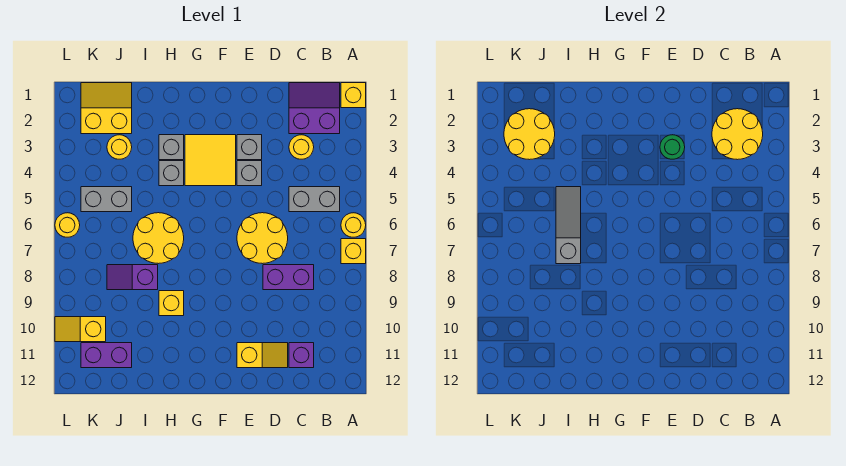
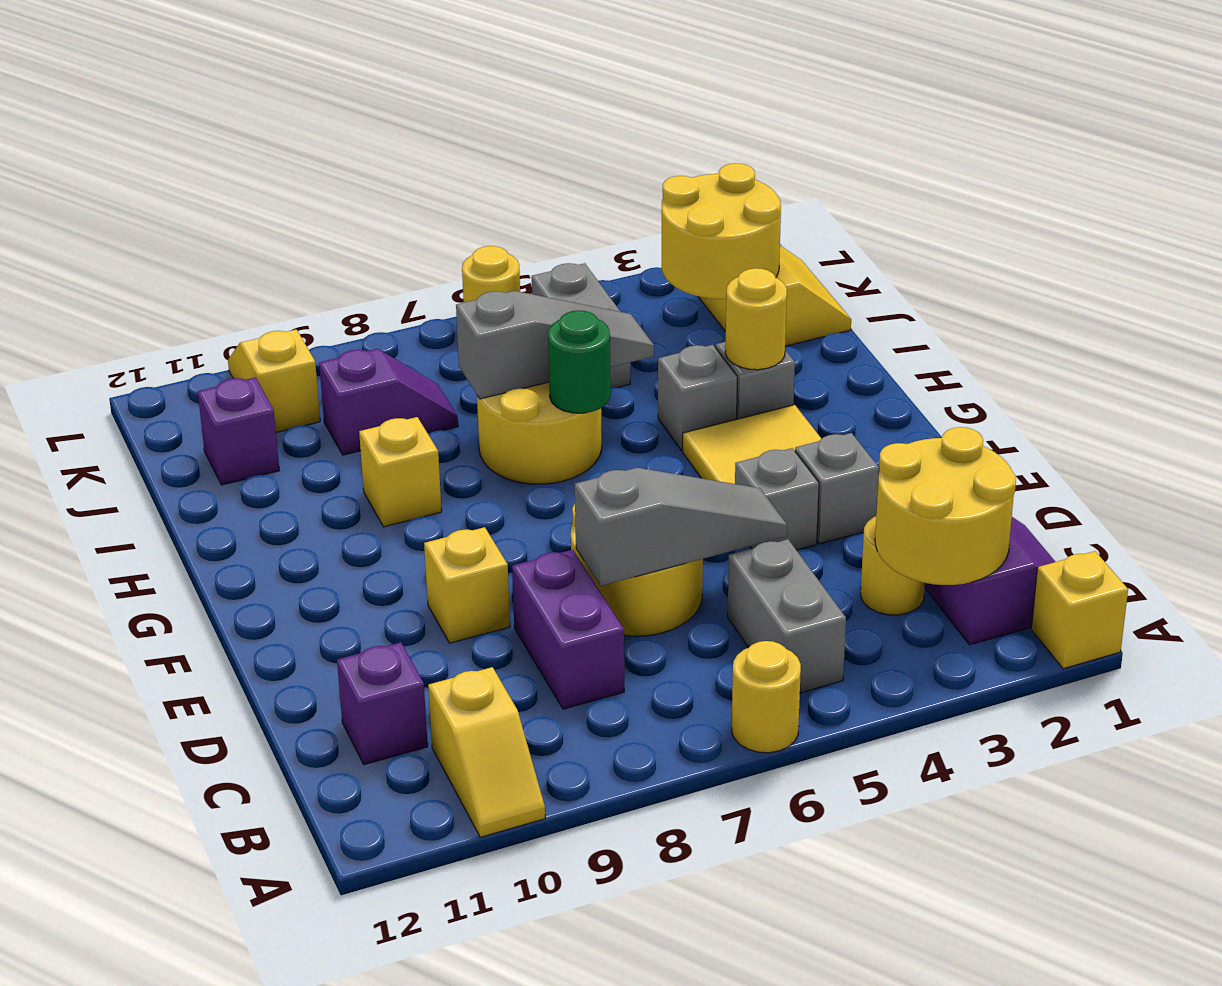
yellow brick A7 level 1 -> yellow brick E9 level 1
none -> grey slope D5:D7 level 2 top 7
yellow slope D11:E11 level 1 top E -> yellow slope A10:B10 level 1 top B
green round brick E3 level 2 -> green round brick H6 level 2
purple slope I8:J8 level 1 top I -> purple slope J8:J9 level 1 top 9
yellow round brick J3 level 1 -> yellow round brick H3 level 2
purple brick J11:K11 level 1 -> purple brick J11 level 1

